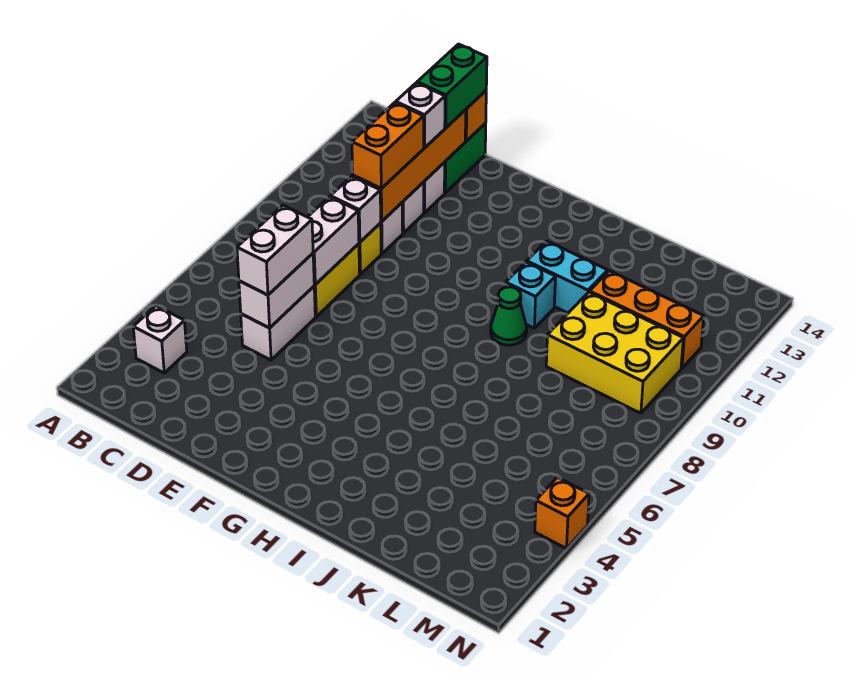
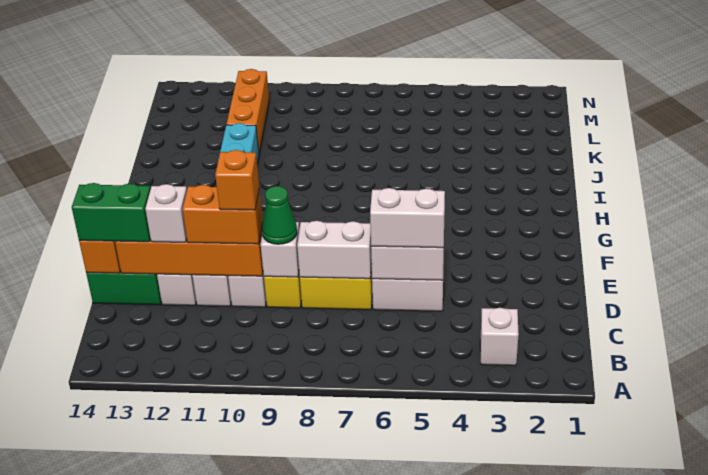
green cone I9 level 1 -> green cone D9 level 3
cyan brick I10 level 1 -> none
yellow brick K9:M10 level 1 -> none
orange brick N4 level 1 -> orange brick D10 level 4

